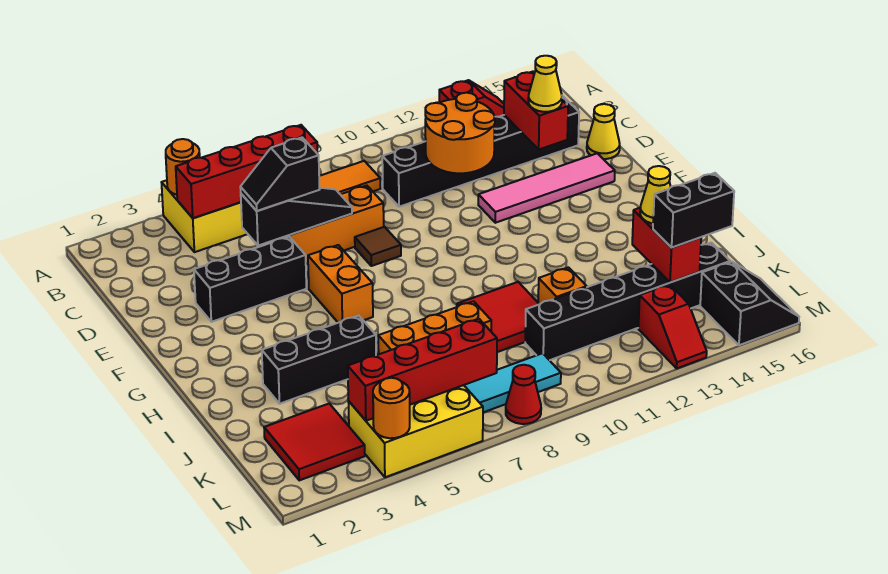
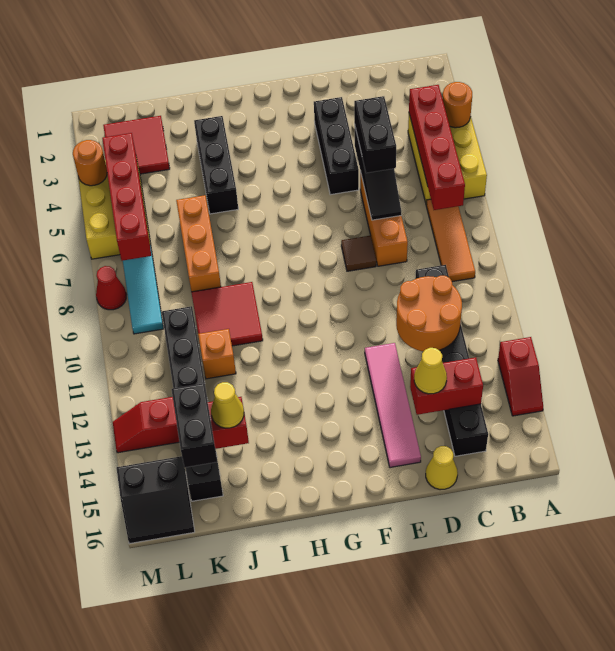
black slope D5:D6 level 3 top 6 -> black brick D5:D6 level 3
orange brick F6:G6 level 1 -> none

